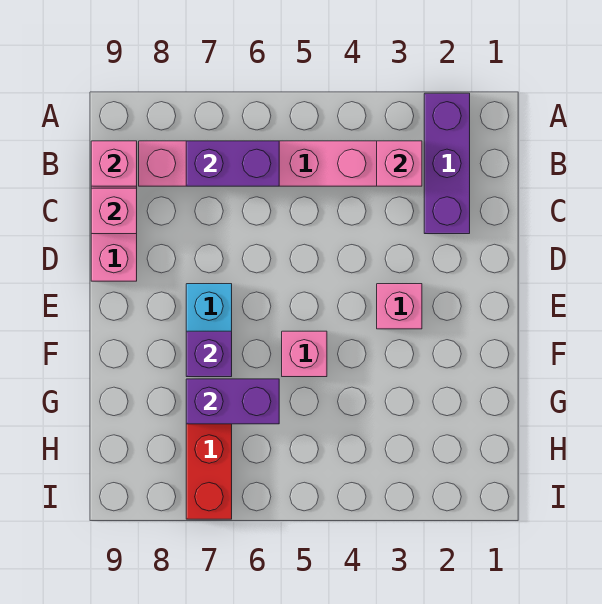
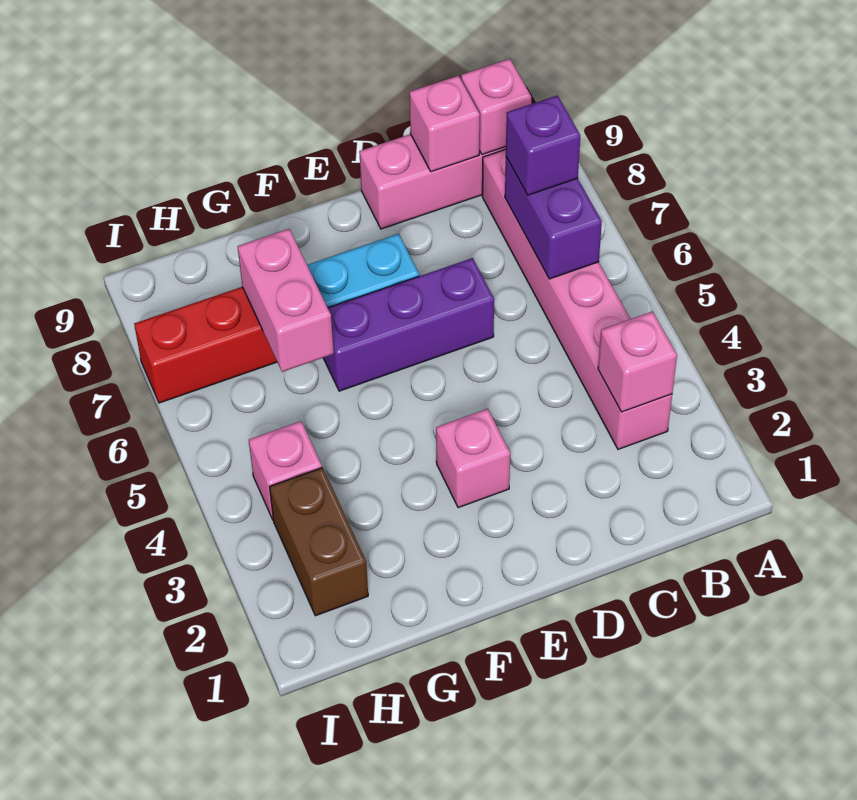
purple brick A2:C2 level 1 -> purple brick D6:F6 level 1
pink brick F5 level 1 -> pink brick H4 level 1
purple brick F7 level 2 -> purple brick B7 level 3
purple brick G6:G7 level 2 -> pink brick G6:G7 level 2
none -> brown brick H2:H3 level 1

